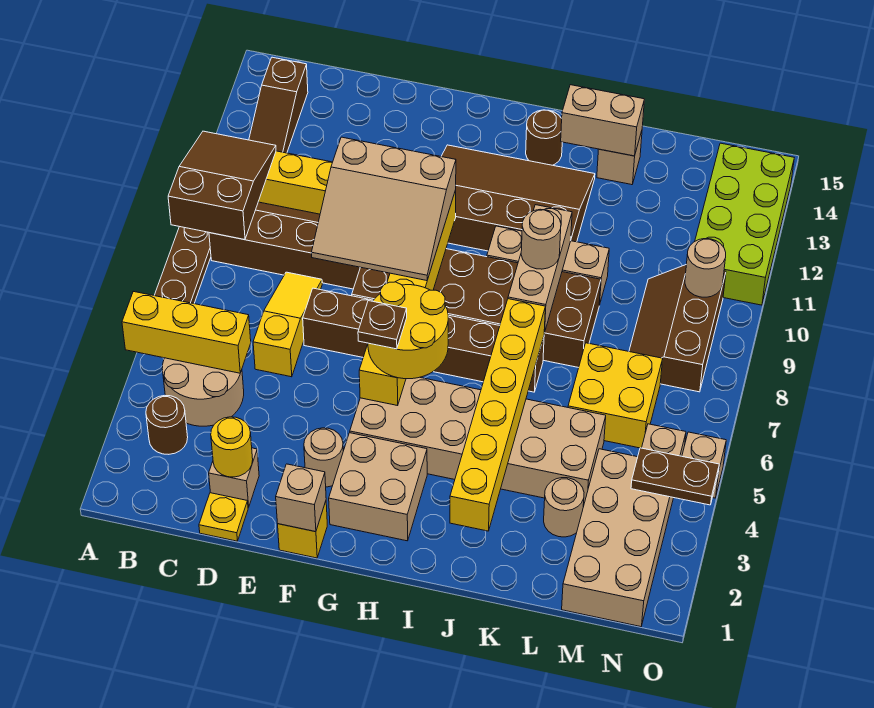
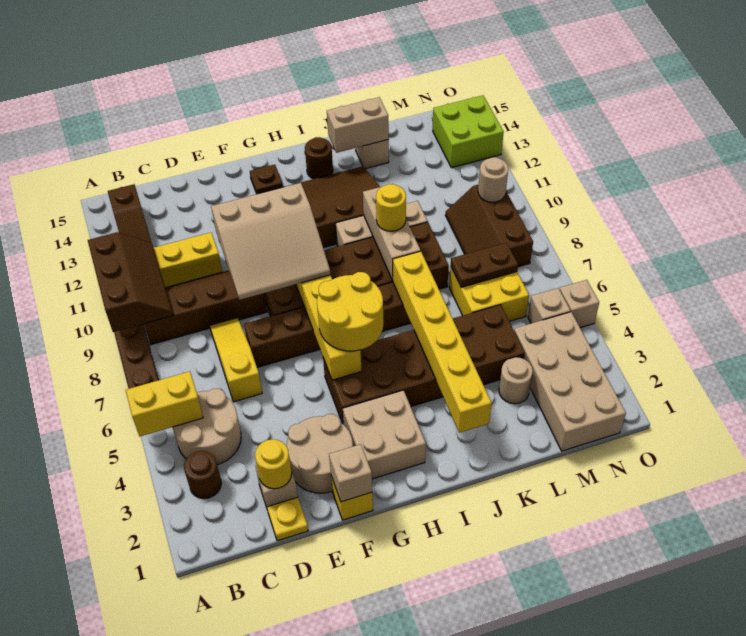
yellow brick A5:C5 level 2 -> yellow brick A5:B5 level 2
brown slope A9:B11 level 2 top 9 -> brown slope A9:B11 level 2 top A
tan round brick F3 level 1 -> tan round brick E2:F3 level 1
tan brick G4:L5 level 1 -> brown brick G4:L5 level 1
brown plate G5 level 4 -> brown plate G14 level 1
tan round brick J9 level 3 -> yellow round brick J9 level 3
brown plate N4:O4 level 2 -> brown plate L7:M7 level 2
lime brick N11:O14 level 1 -> lime brick N13:O14 level 1

